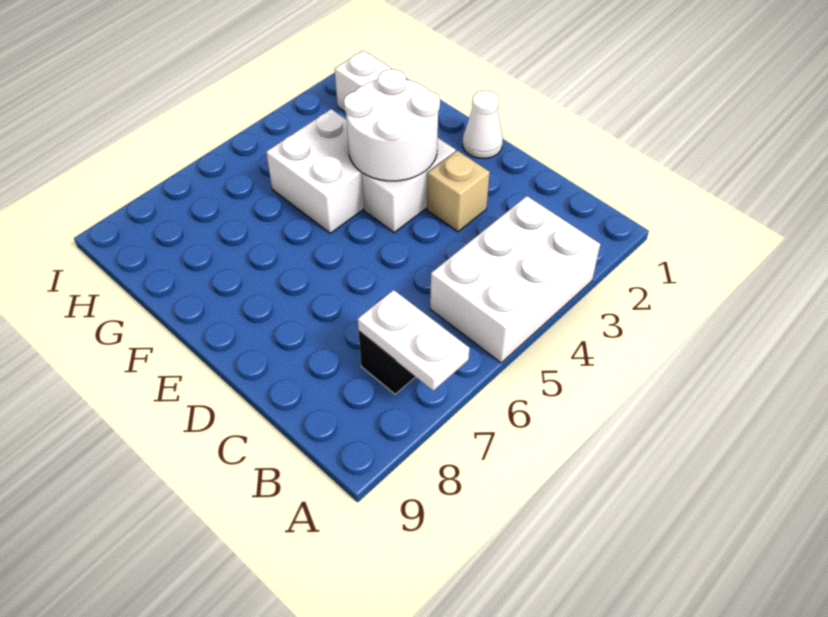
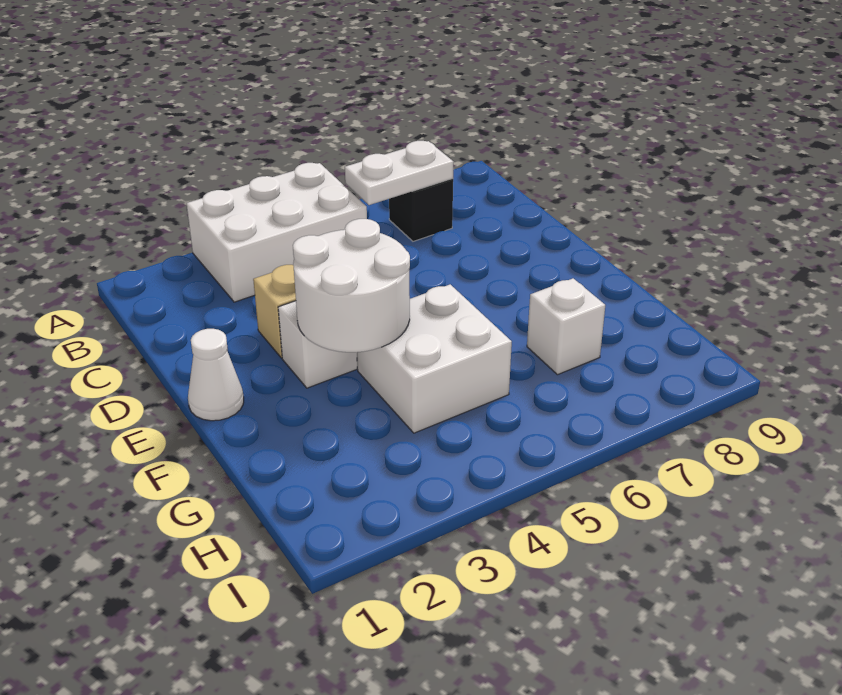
white plate A7:B7 level 2 -> white plate B6:B7 level 2
white brick H2 level 1 -> white brick G7 level 1

